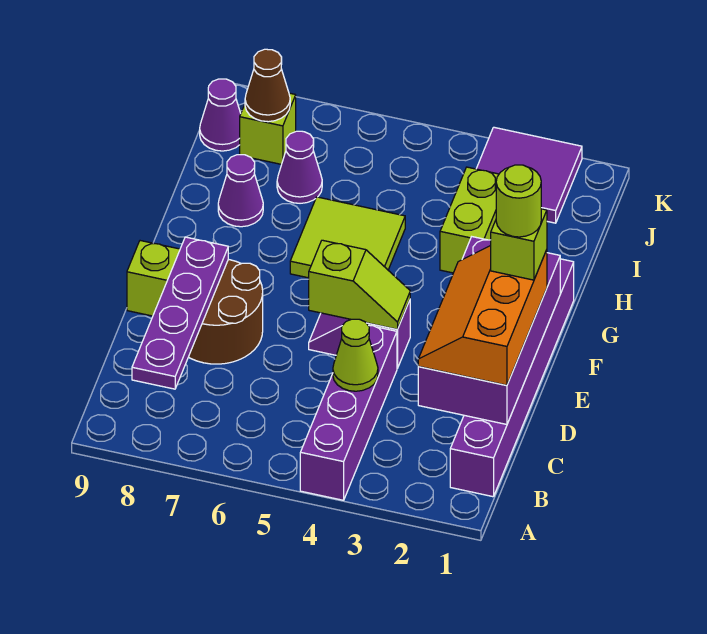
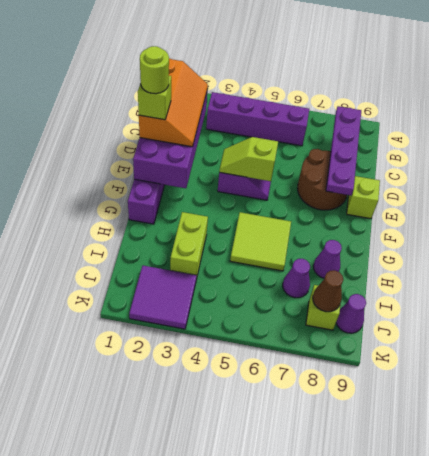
purple brick A4:D4 level 1 -> purple brick B3:B6 level 1
lime cone C4 level 2 -> none

